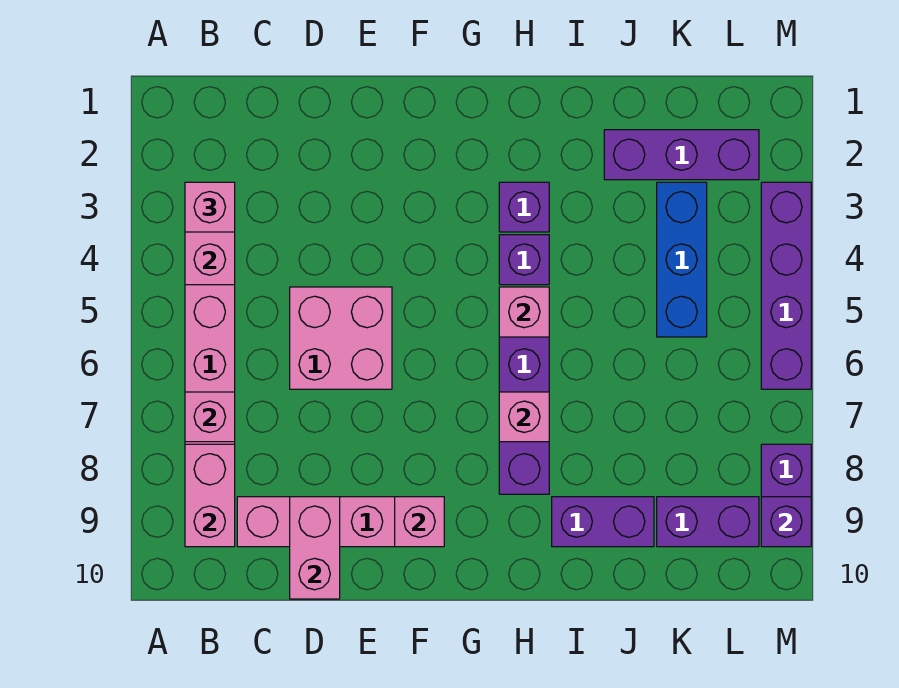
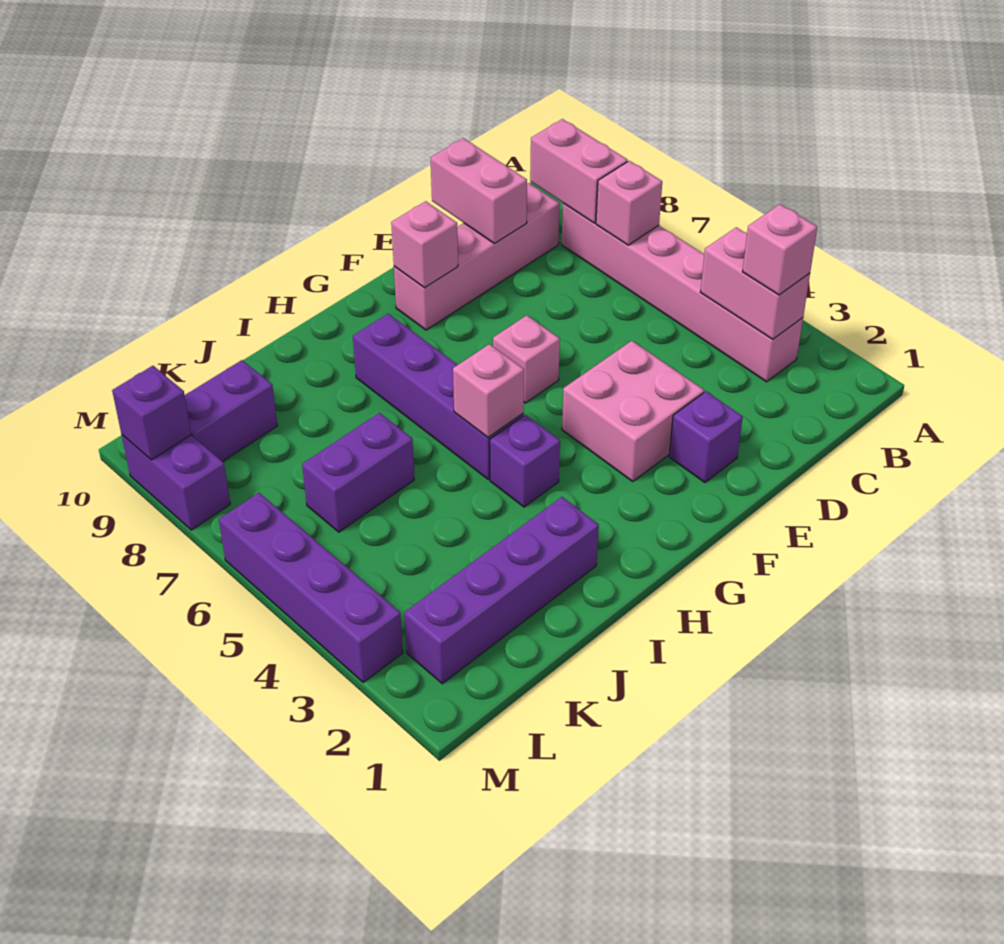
pink brick D5:E6 level 1 -> pink brick E3:F4 level 1
purple brick H3 level 1 -> purple brick E2 level 1
pink brick H7 level 2 -> pink brick F6 level 1
purple brick I9:J9 level 1 -> purple brick J6:K6 level 1
purple brick J2:L2 level 1 -> purple brick I2:L2 level 1
blue brick K3:K5 level 1 -> none

